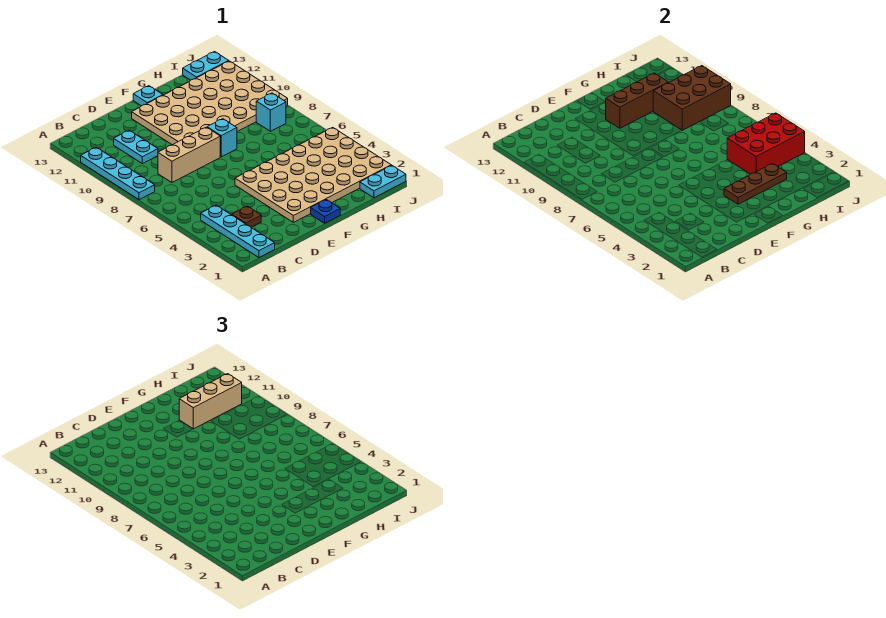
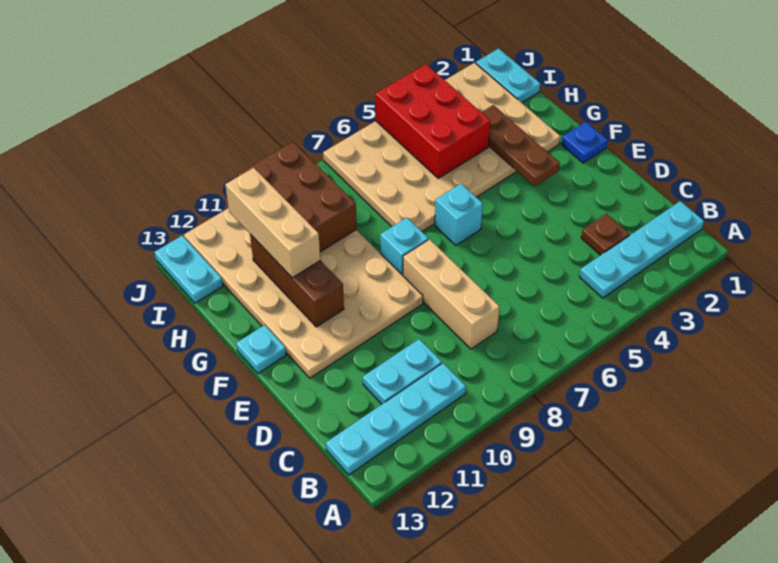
cyan plate A8:A11 level 1 -> cyan plate B10:B13 level 1
tan plate E2:J5 level 1 -> tan plate G2:J7 level 1
cyan brick I8 level 1 -> cyan brick F6 level 1

